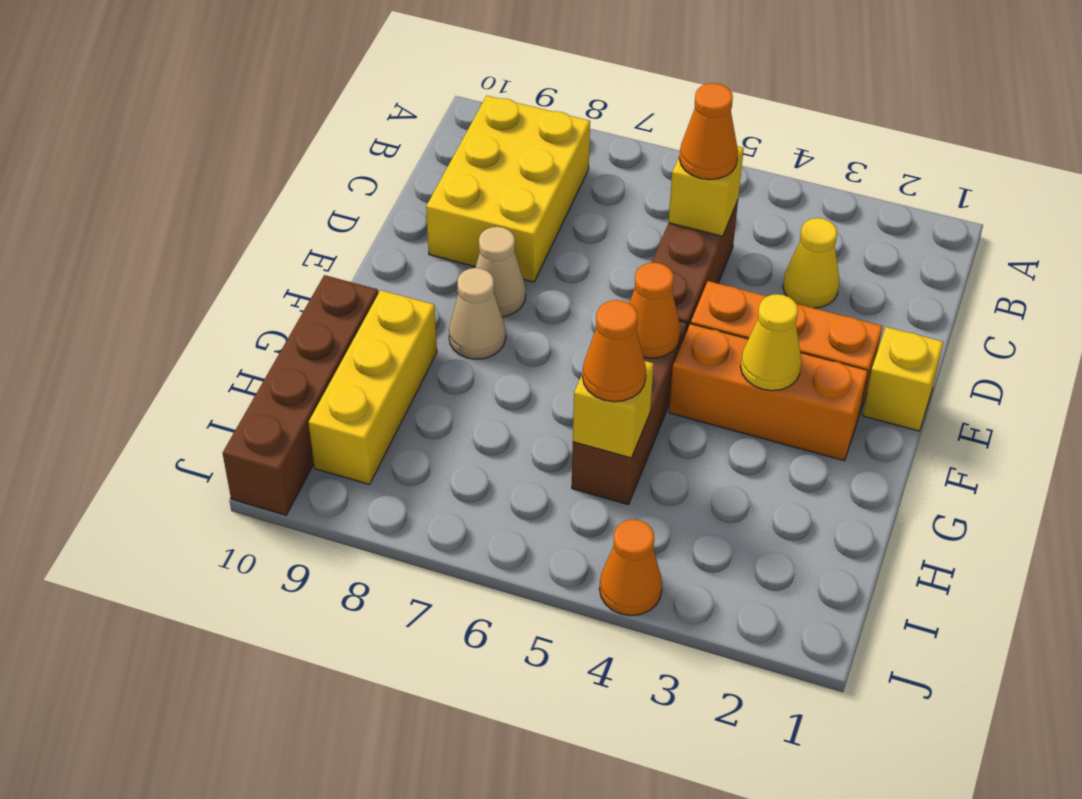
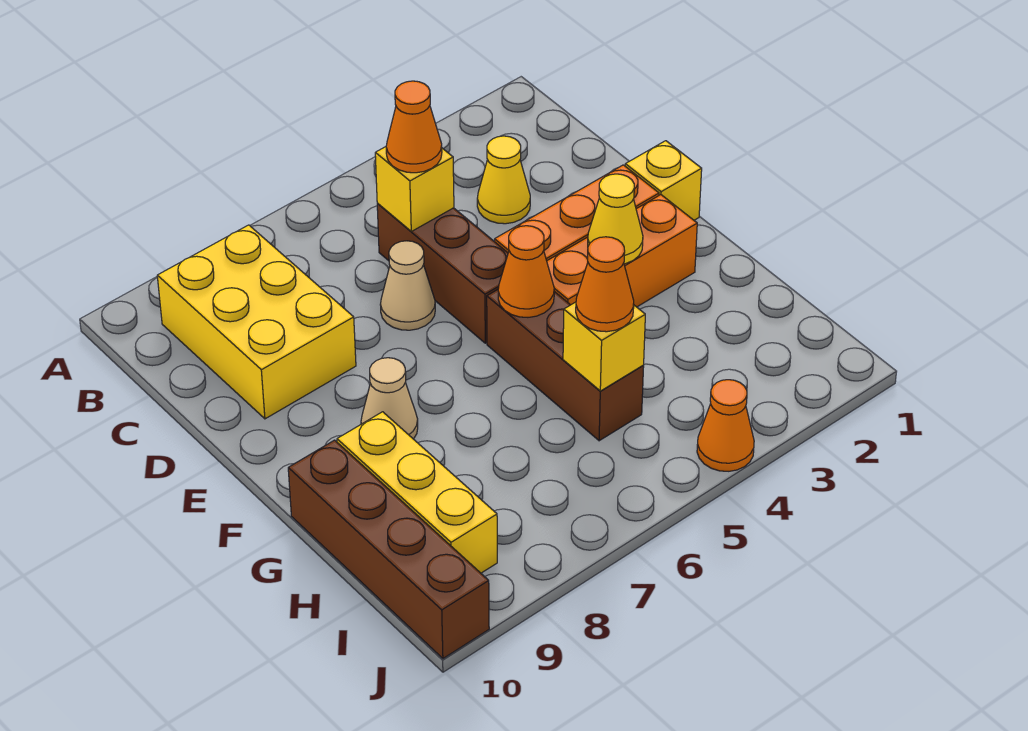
tan cone E8 level 1 -> tan cone D6 level 1

